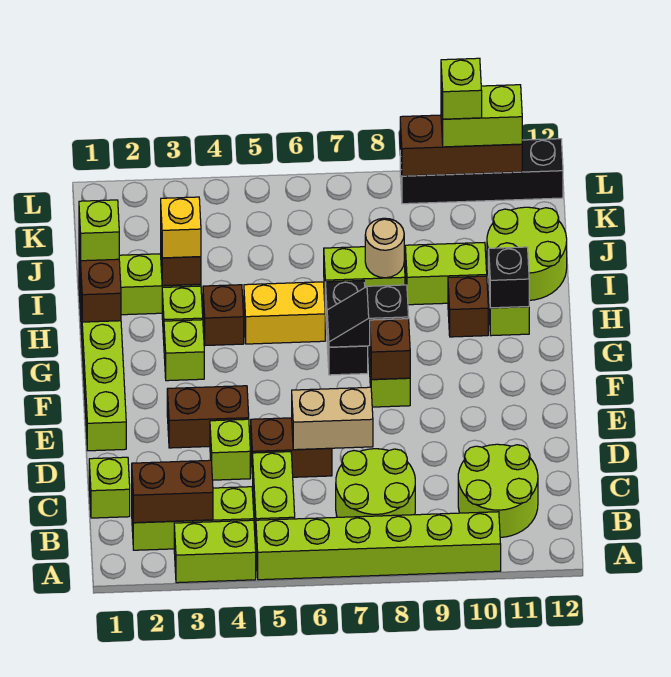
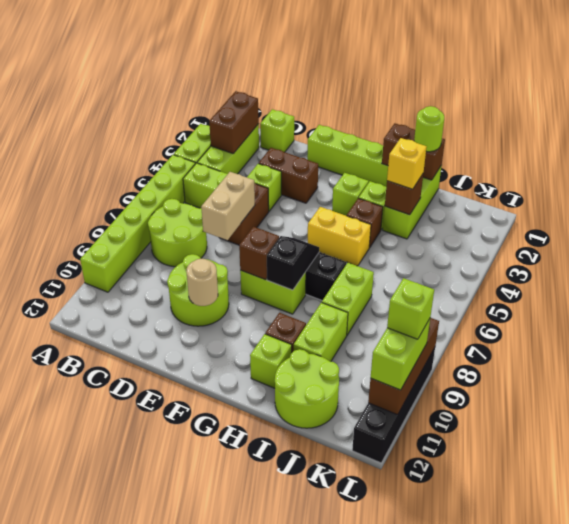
lime round brick B10:C11 level 1 -> lime round brick D9:E10 level 1
brown brick E3:E4 level 1 -> brown brick D3:E3 level 1
yellow brick H5:H6 level 1 -> yellow brick G5:H5 level 1
black brick H11 level 2 -> none
lime brick I1 level 3 -> lime round brick I1 level 3
tan round brick I8 level 2 -> tan round brick E10 level 2

